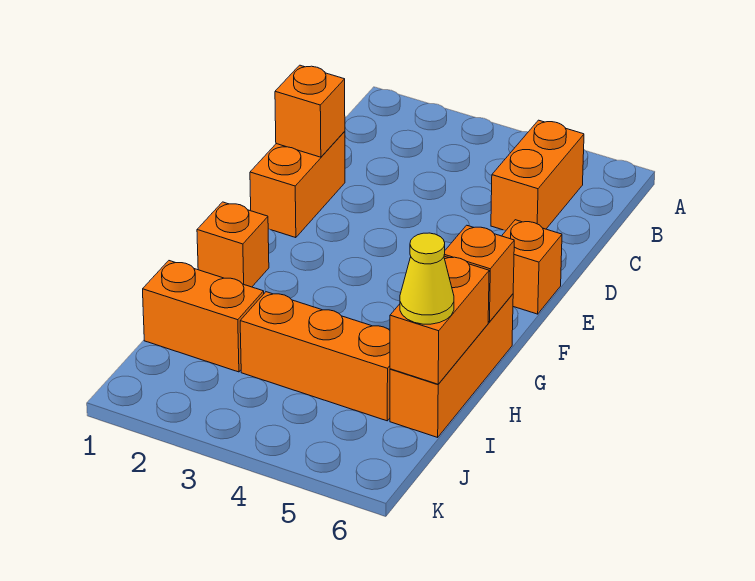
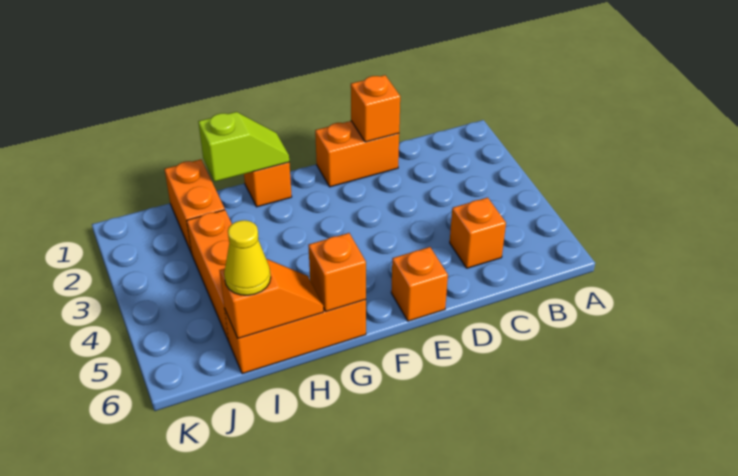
orange brick B5:C5 level 1 -> orange brick C5 level 1
none -> lime slope G1:H1 level 2 top H
orange brick H6:I6 level 2 -> orange slope H6:I6 level 2 top I

